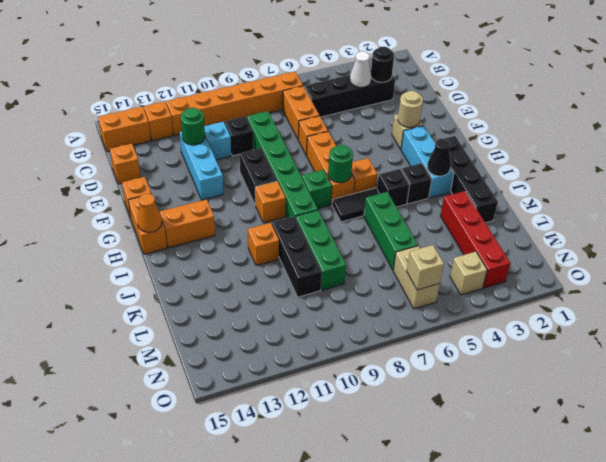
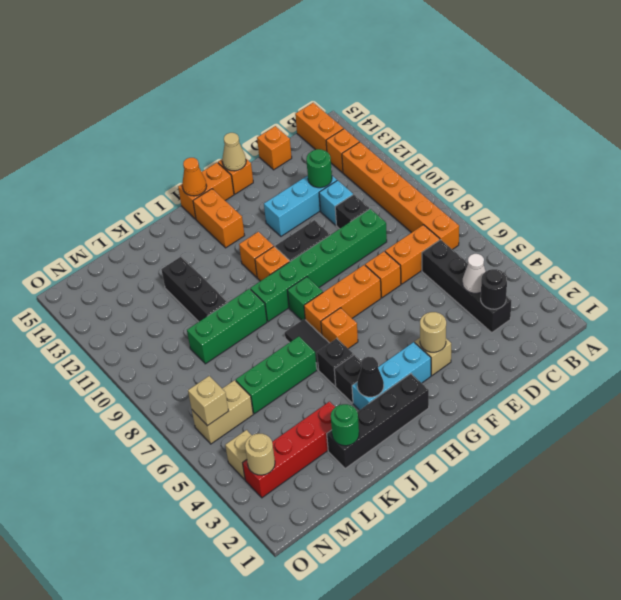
none -> tan cone F15 level 2
green round brick H7 level 2 -> green round brick K2 level 2
black brick J10:L10 level 1 -> black brick K10:K12 level 1
orange brick J11 level 1 -> orange brick H11 level 1
none -> tan round brick N3 level 2

